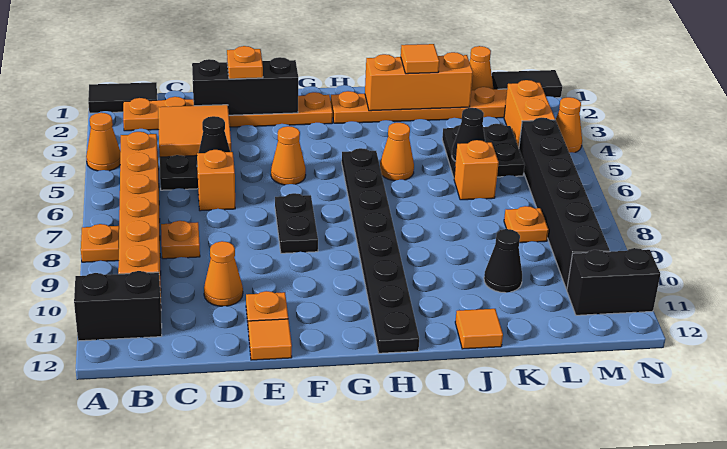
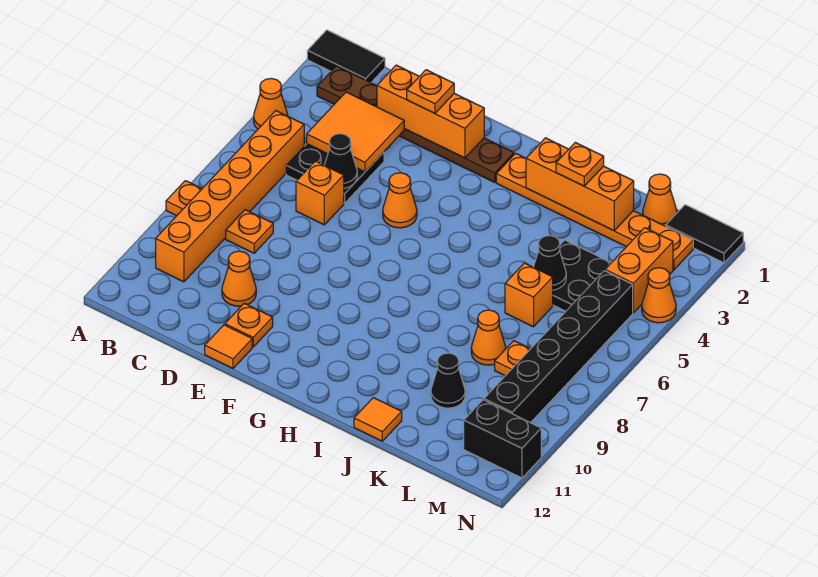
black brick A11:B11 level 1 -> none
orange plate B2:G2 level 1 -> brown plate B2:G2 level 1
black brick D2:F2 level 2 -> orange brick D2:F2 level 2
black plate F7:F8 level 1 -> none
black plate H5:H12 level 1 -> none
orange cone I5 level 1 -> orange cone K8 level 1
orange tile J2 level 3 -> orange plate J2 level 3

